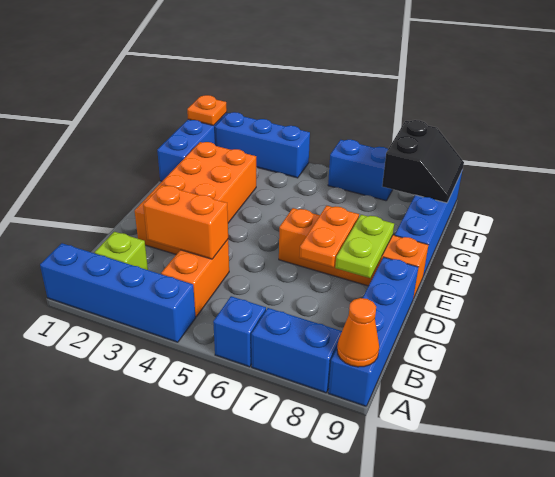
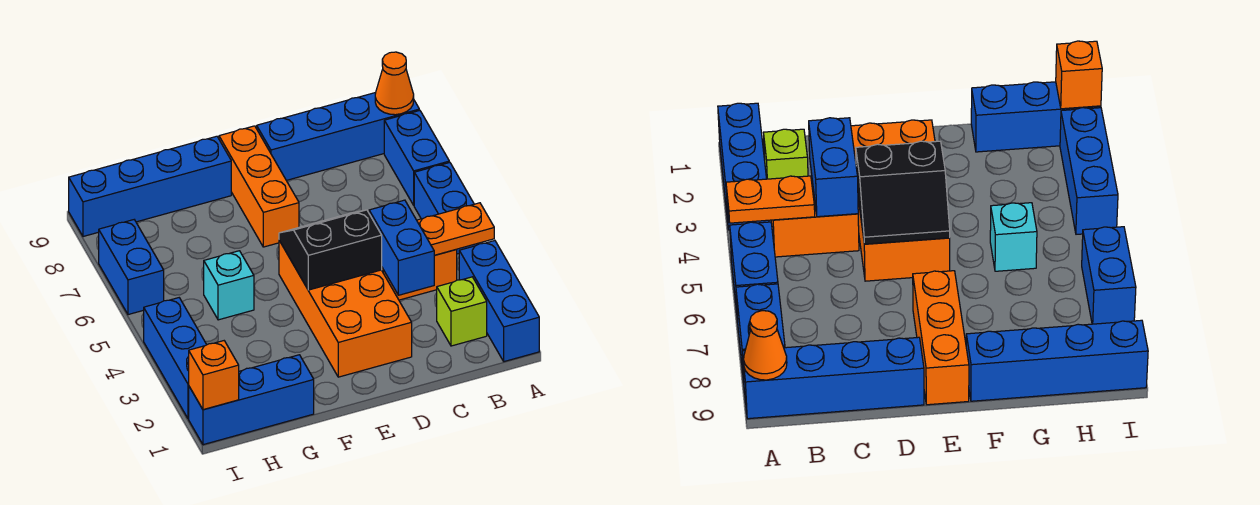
blue brick A1:A4 level 1 -> blue brick A1:A3 level 1
blue brick A6 level 1 -> blue brick A5:A6 level 1
orange brick C3:C4 level 2 -> blue brick C3:C4 level 2
orange brick D2:G3 level 1 -> orange brick D2:E5 level 1
orange plate D7:E7 level 2 -> orange plate A4:B4 level 2
lime plate D8:E8 level 2 -> none
orange brick E6:E9 level 1 -> orange brick E7:E9 level 1
none -> cyan brick G5 level 1
black slope H8:I9 level 2 top 8 -> black slope D4:E5 level 2 top 4
orange plate I1 level 2 -> orange brick I1 level 2

